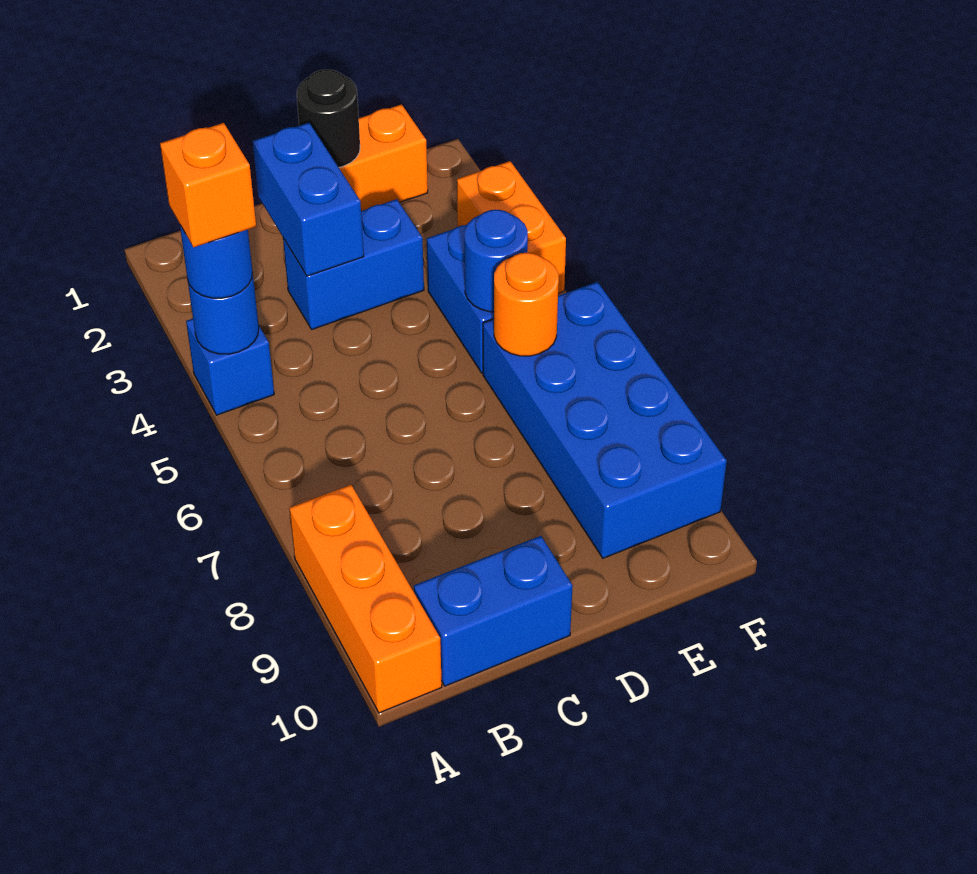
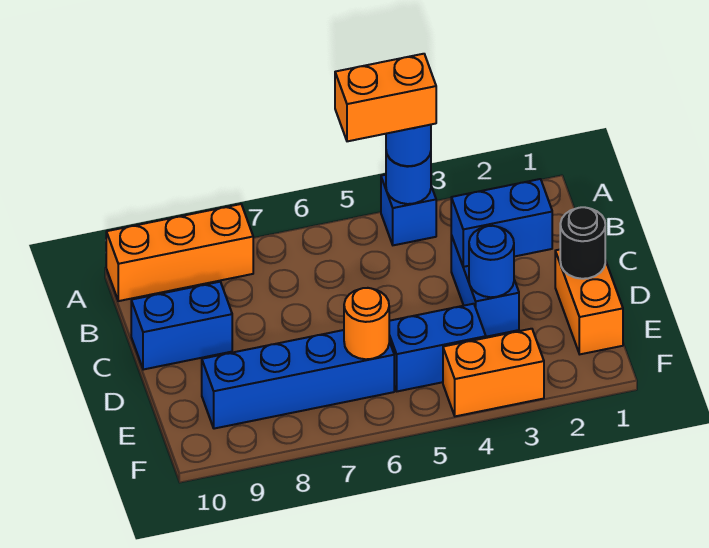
orange brick A4 level 4 -> orange brick A4:A5 level 4
blue brick B10:C10 level 1 -> blue brick C9:C10 level 1
blue round brick E5 level 2 -> blue round brick D3 level 2
blue brick E6:F9 level 1 -> blue brick E6:E9 level 1

